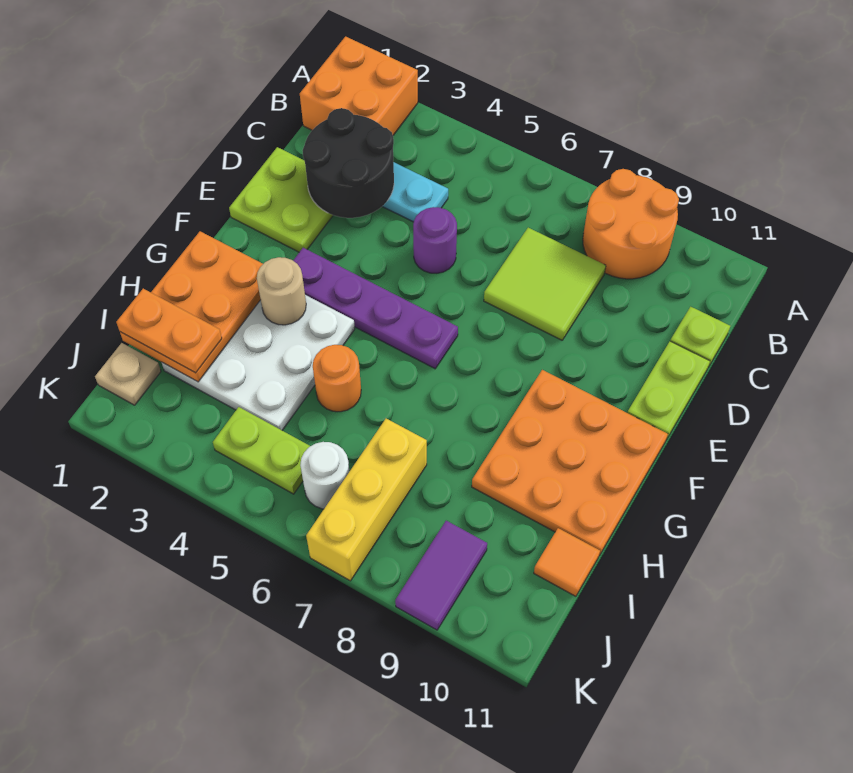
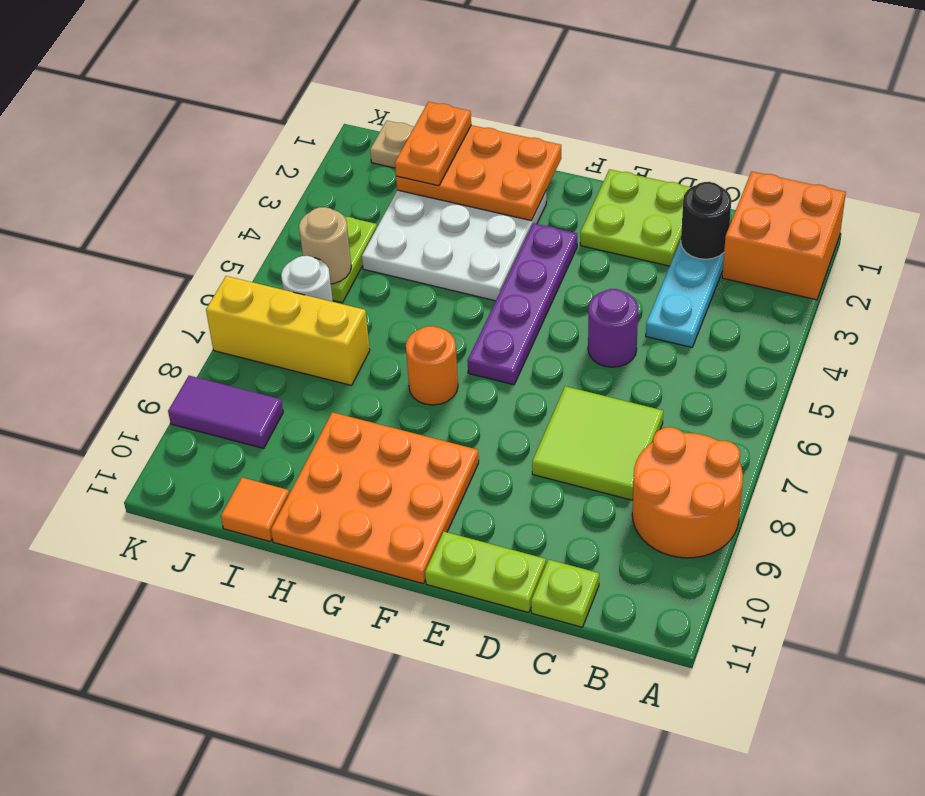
black round brick C2:D3 level 2 -> black round brick C2 level 2
tan round brick G3 level 2 -> tan round brick J5 level 2
orange round brick H5 level 1 -> orange round brick G7 level 1

